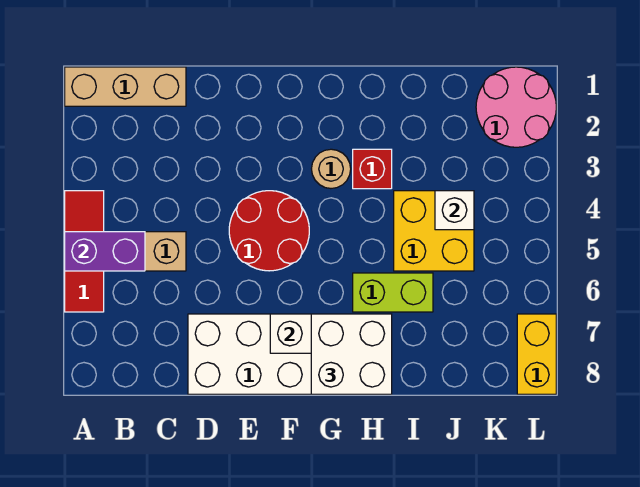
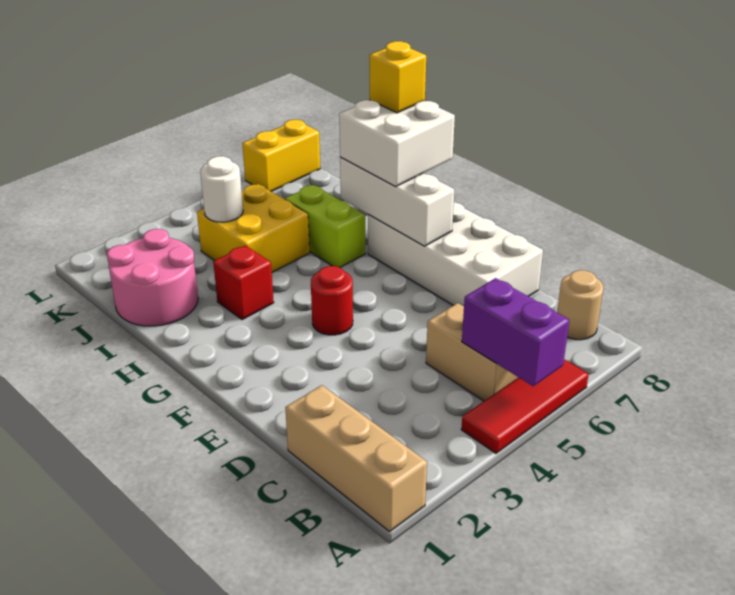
red round brick E4:F5 level 1 -> red round brick F4 level 1
tan round brick G3 level 1 -> tan round brick B8 level 1
none -> yellow brick H8 level 4
white brick J4 level 2 -> white round brick J4 level 2
pink round brick K1:L2 level 1 -> pink round brick I1:J2 level 1

